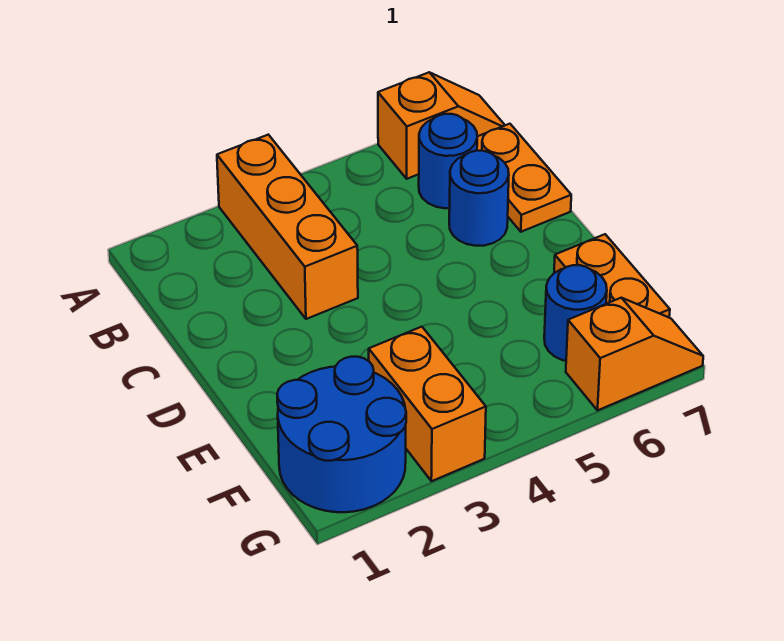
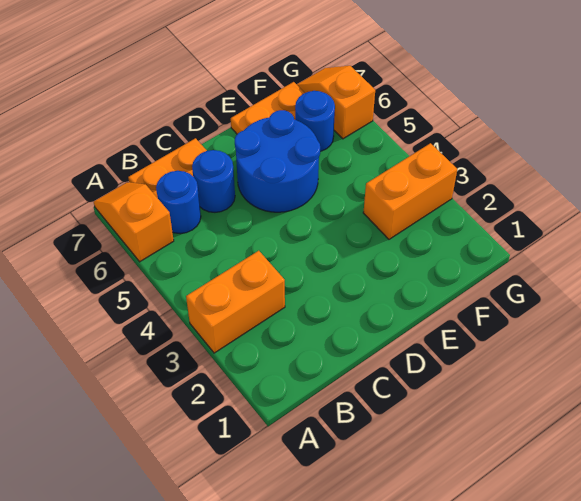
orange brick A3:C3 level 1 -> orange brick A3:B3 level 1
blue round brick F1:G2 level 1 -> blue round brick D5:E6 level 1

